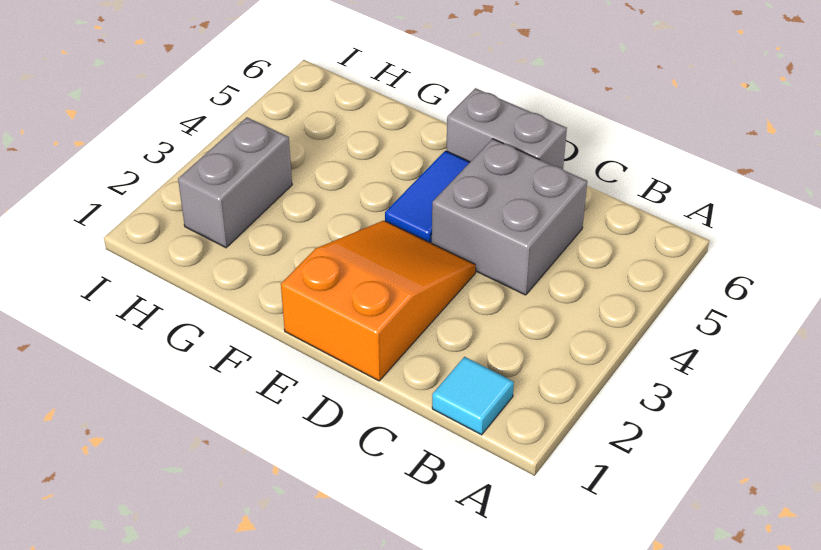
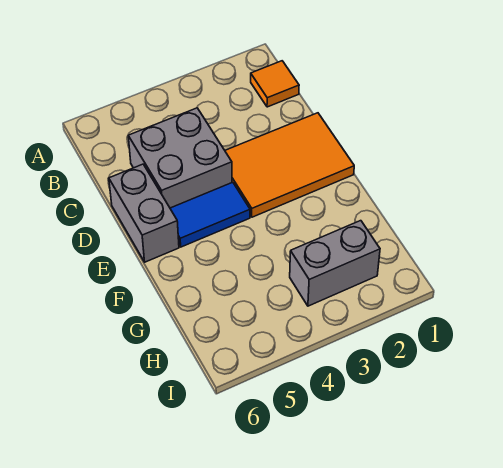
cyan tile B1 level 1 -> orange tile B1 level 1
orange slope D1:E3 level 1 top 1 -> orange tile D1:E3 level 1

